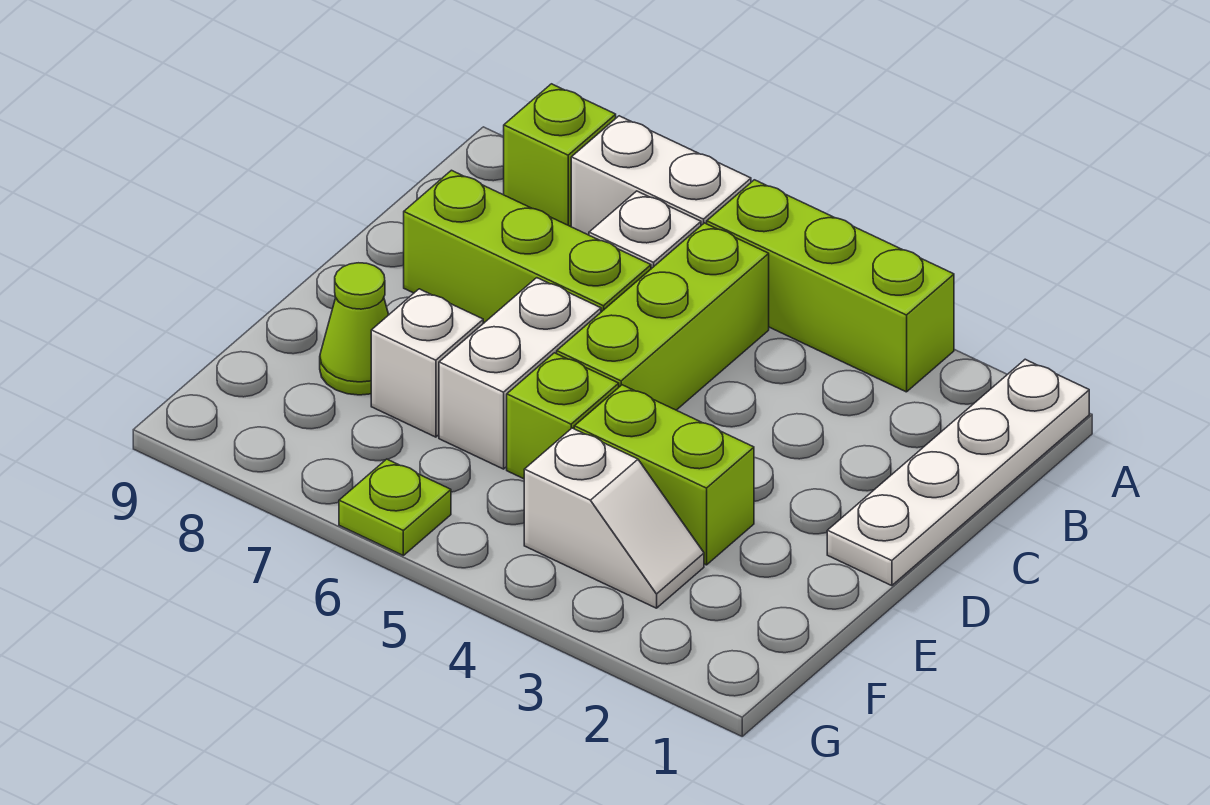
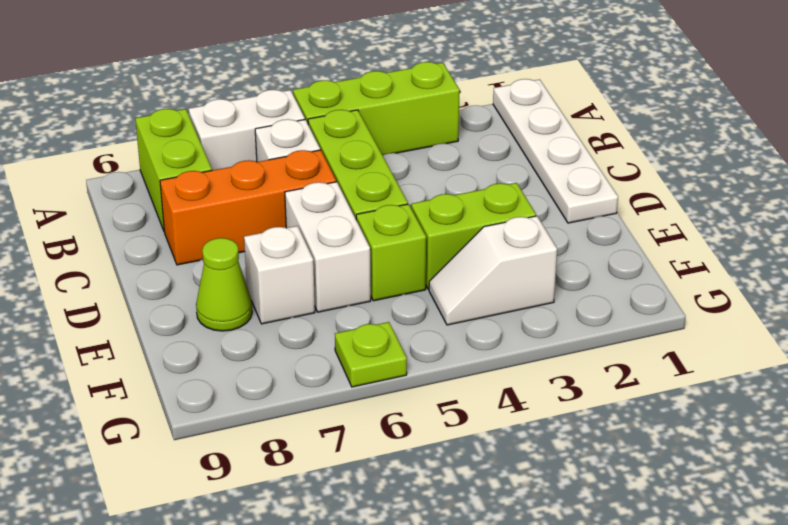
lime brick A8 level 1 -> lime brick A8:B8 level 1
lime brick C6:C8 level 1 -> orange brick C6:C8 level 1
white slope F3:F4 level 1 top 4 -> white slope F3:F4 level 1 top 3

